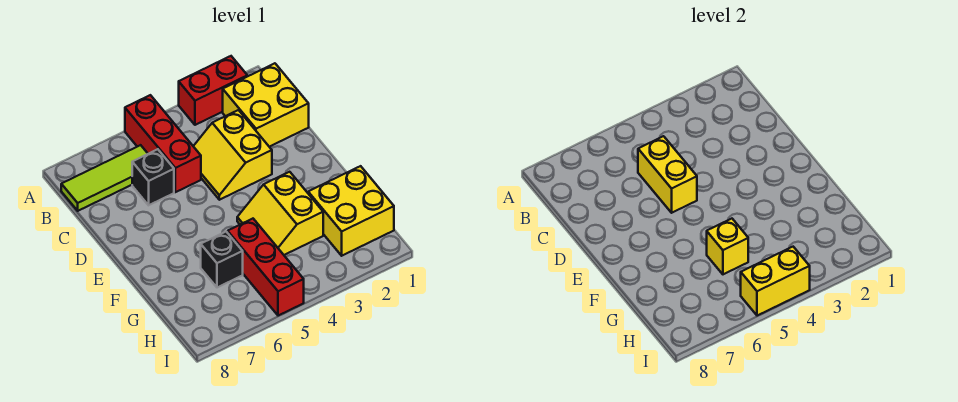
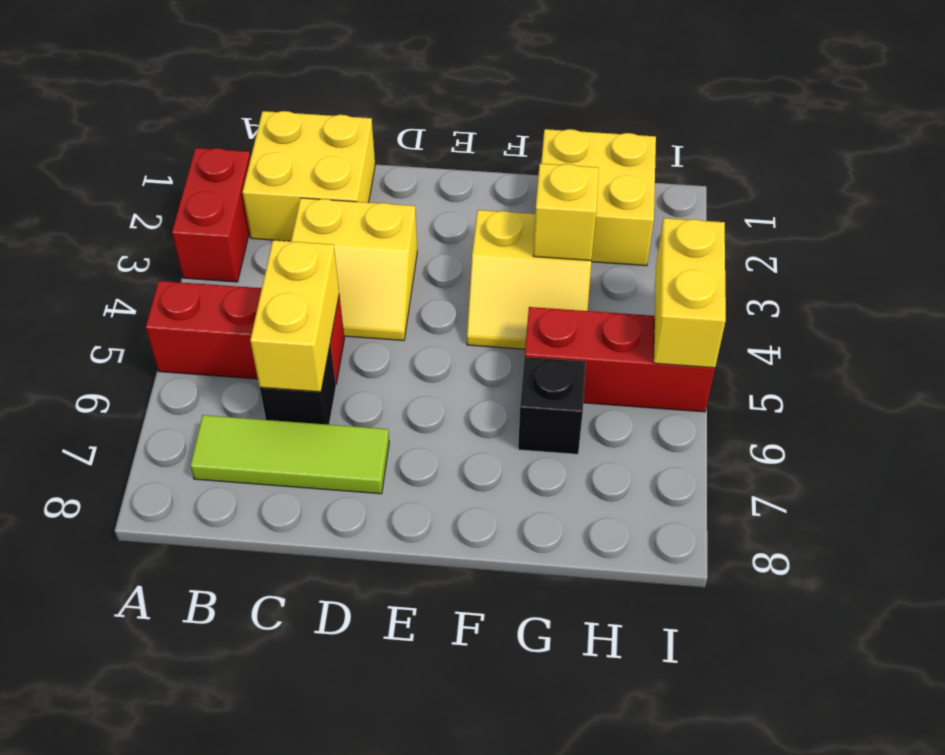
lime tile B6:B8 level 1 -> lime tile B7:D7 level 1
yellow brick C5:D5 level 2 -> yellow brick C5:C6 level 2
yellow brick G5 level 2 -> yellow brick G3 level 2

